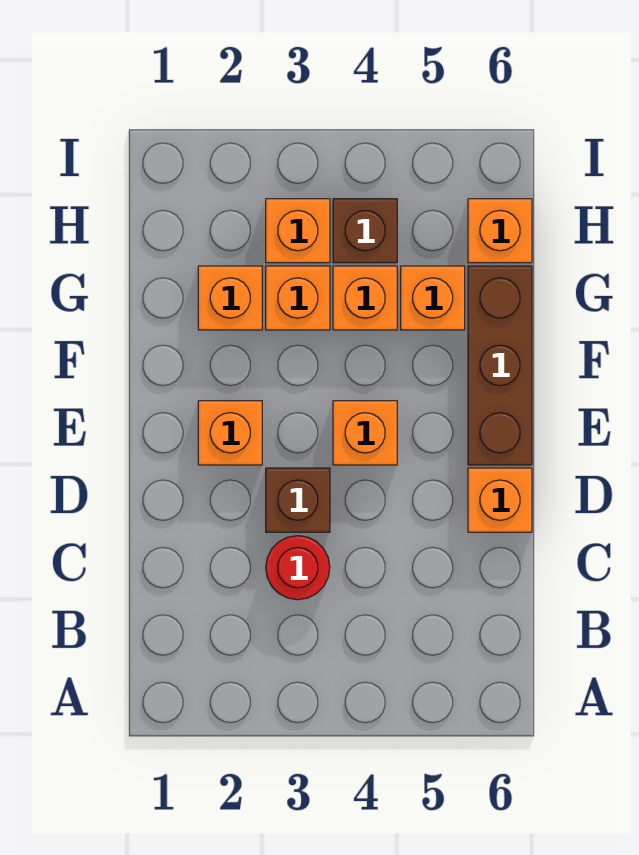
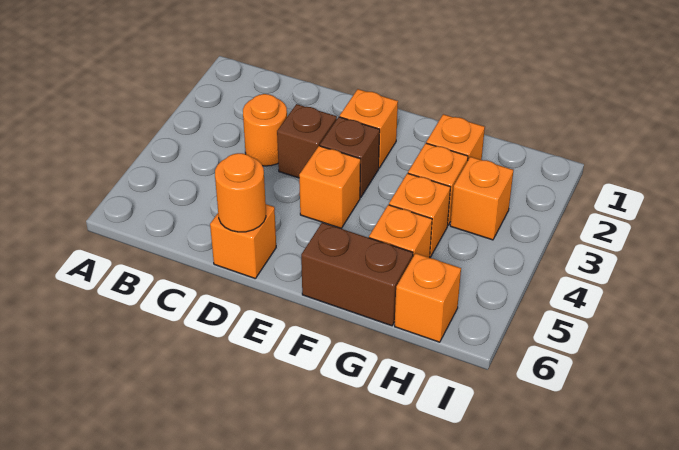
red round brick C3 level 1 -> orange round brick C3 level 1
none -> orange round brick D6 level 2
brown brick E6:G6 level 1 -> brown brick F6:G6 level 1
brown brick H4 level 1 -> brown brick E3 level 1

